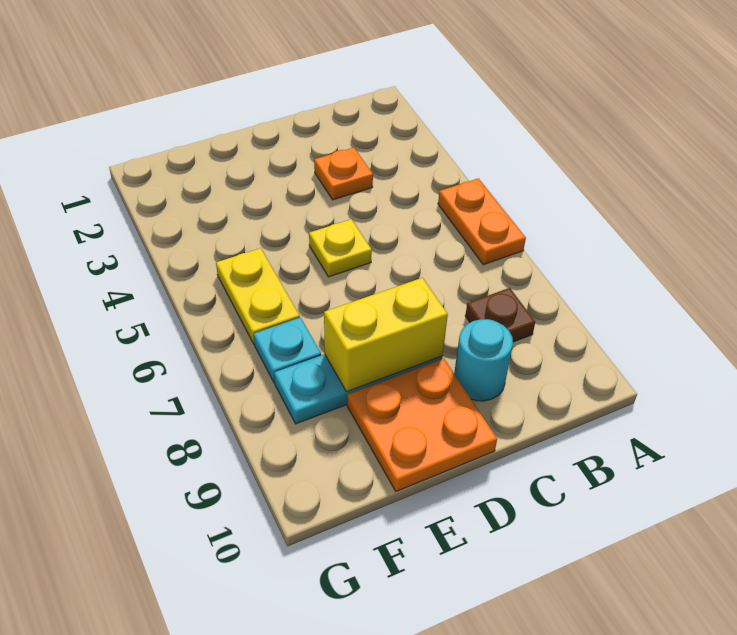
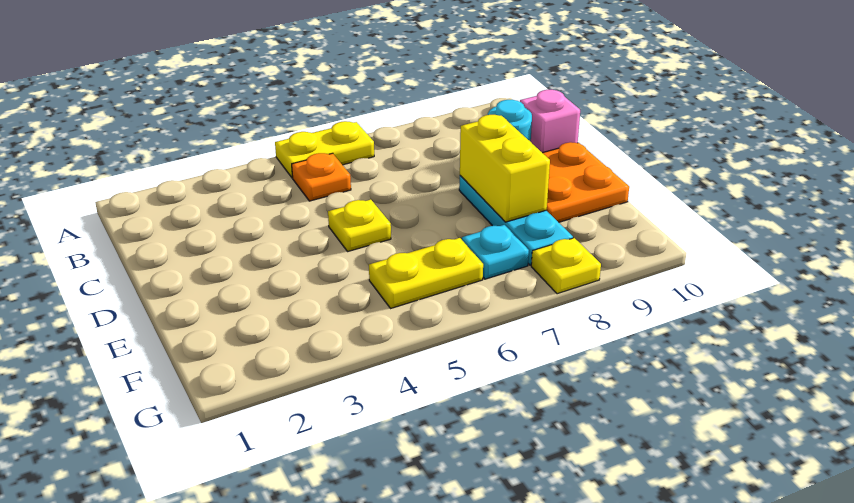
orange plate A5:A6 level 1 -> yellow plate A5:A6 level 1
brown plate B8 level 1 -> none
orange plate C3 level 1 -> orange plate B5 level 1
none -> pink brick C10 level 1
none -> yellow plate G8 level 1

